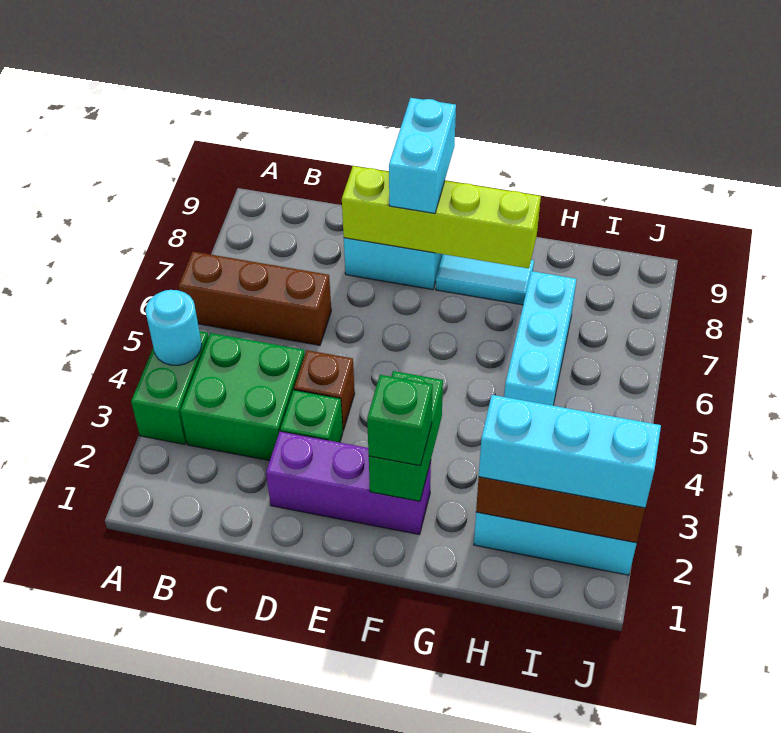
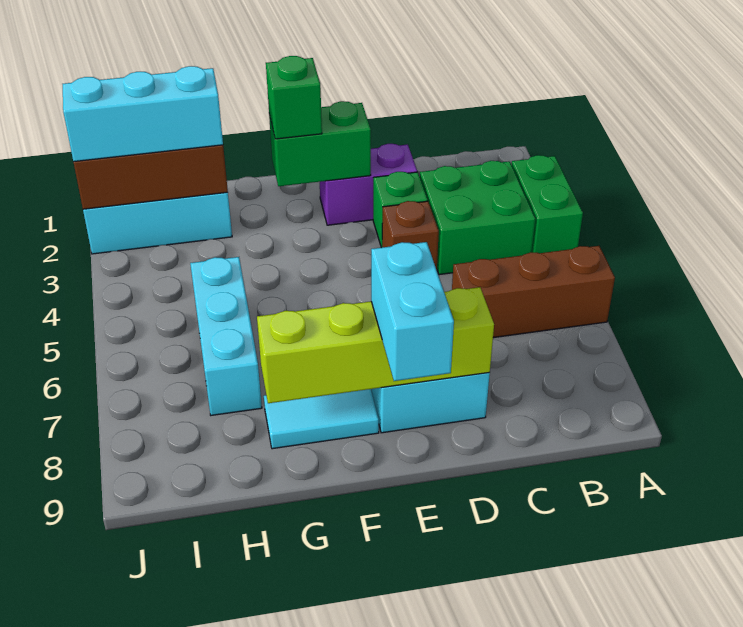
cyan round brick A4 level 2 -> none
purple brick D2:F2 level 1 -> purple brick D2:E2 level 1
green brick F2:F3 level 2 -> green brick E2:F2 level 2

